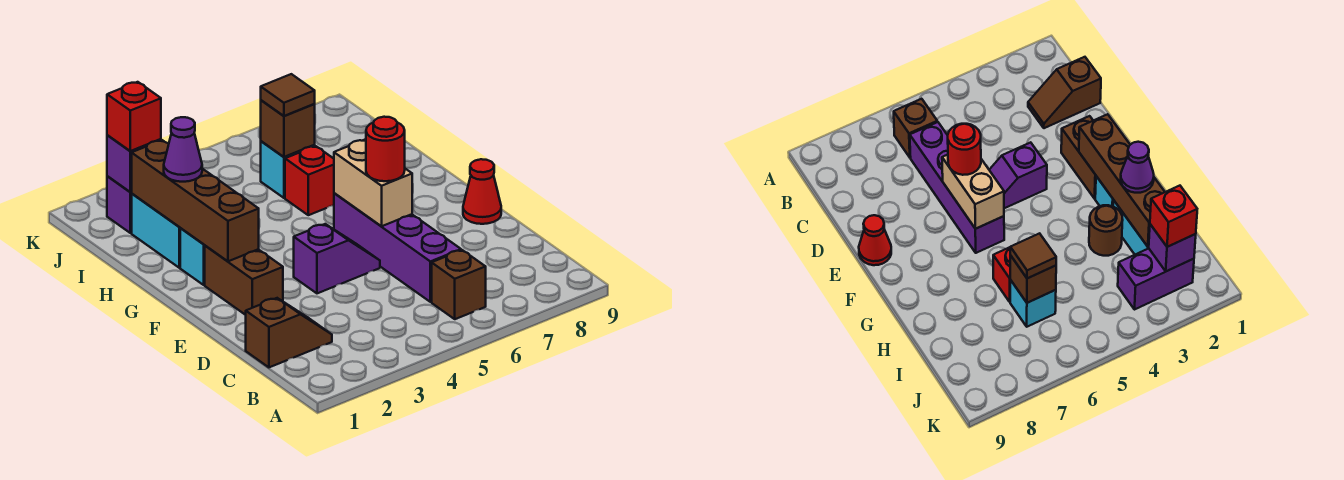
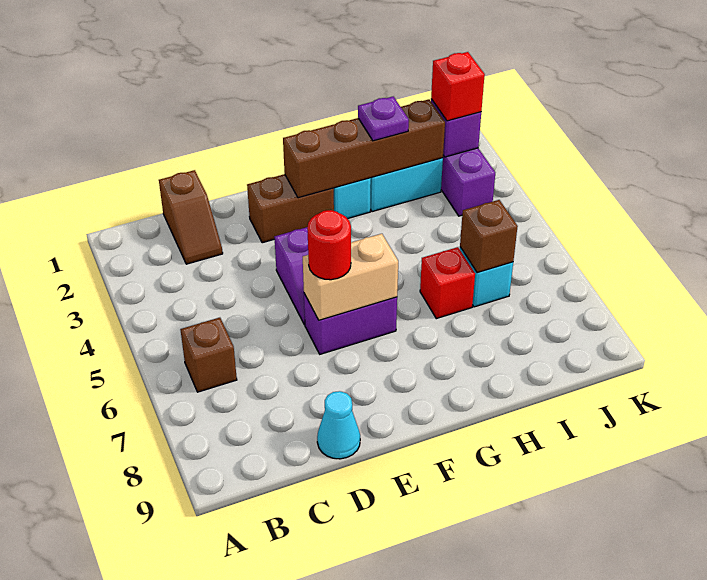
purple brick C6:F6 level 1 -> purple brick E6:F6 level 1
none -> cyan cone D9 level 1
red cone E9 level 1 -> none
purple cone H2 level 3 -> purple plate H2 level 3
brown round brick H3 level 1 -> none
brown tile I6 level 3 -> none

